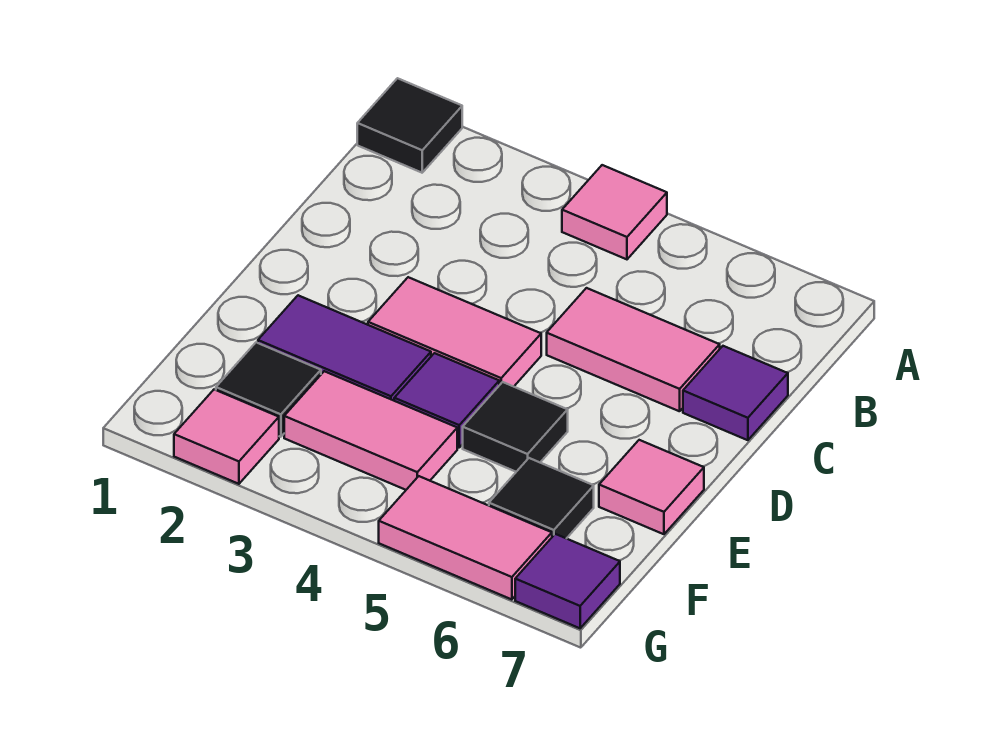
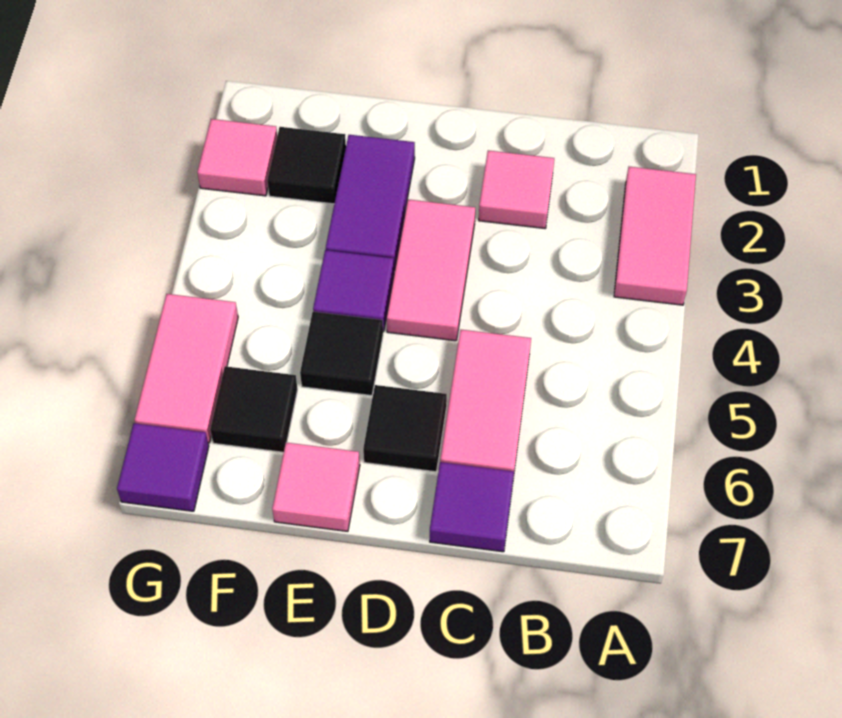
black tile A1 level 1 -> black tile D6 level 1
pink tile A4 level 1 -> pink tile C2 level 1
pink tile F3:F4 level 1 -> pink tile A2:A3 level 1

